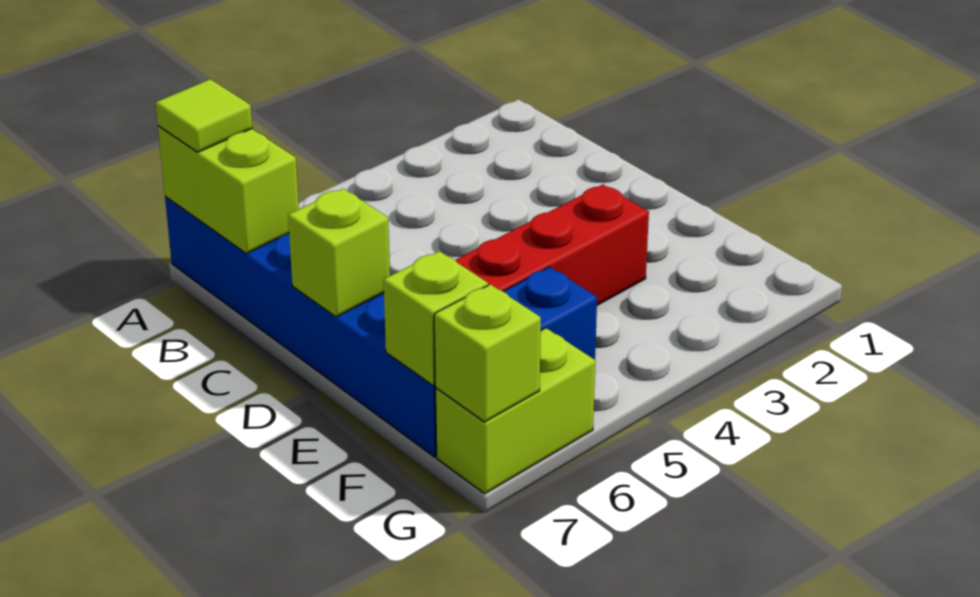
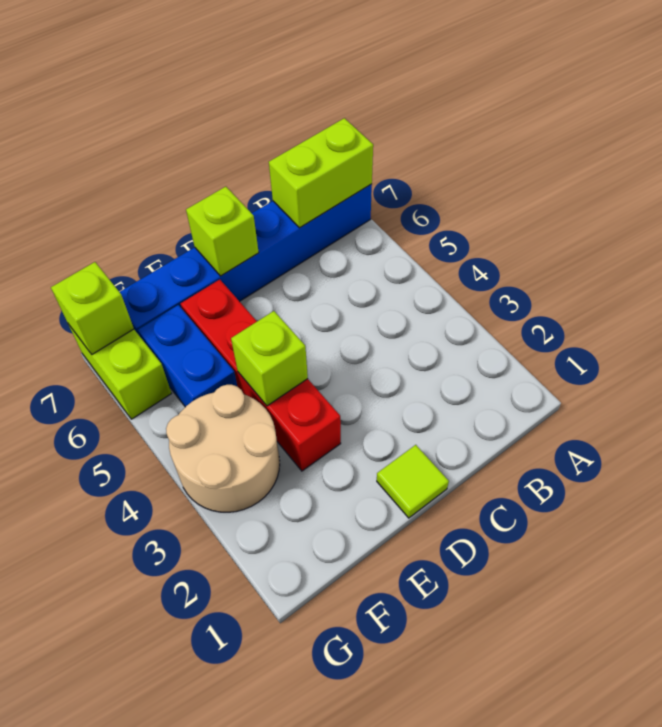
lime tile A7 level 3 -> lime tile D1 level 1
none -> tan round brick F3:G4 level 1
lime brick F7 level 2 -> lime brick E4 level 2

